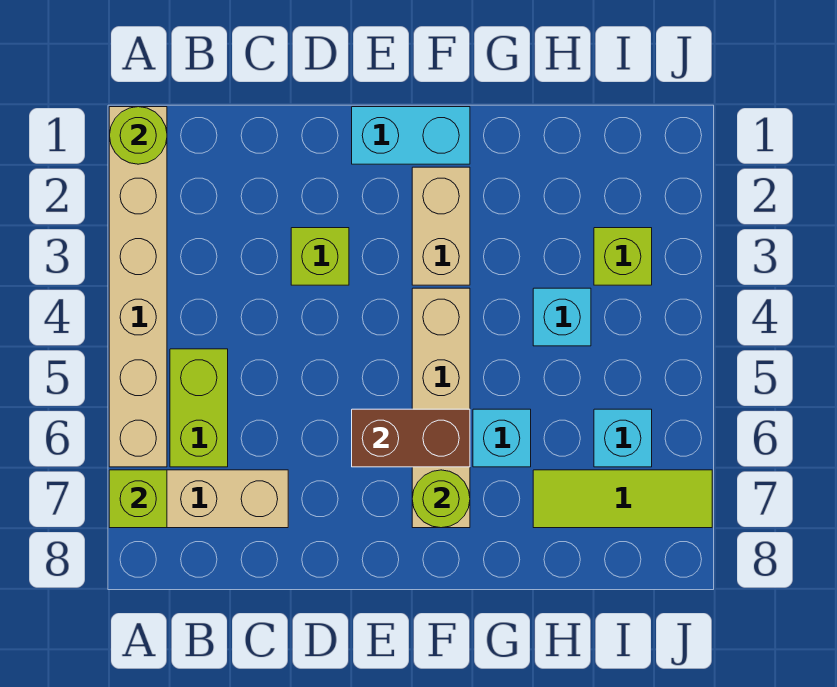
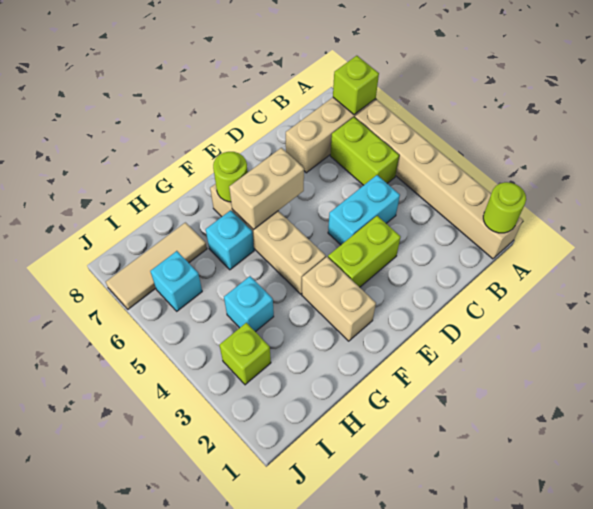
lime brick D3 level 1 -> lime brick D3:E3 level 1
cyan brick E1:F1 level 1 -> cyan brick C4:D4 level 1
brown brick E6:F6 level 2 -> tan brick E6:F6 level 2
lime tile H7:J7 level 1 -> tan tile H7:J7 level 1

